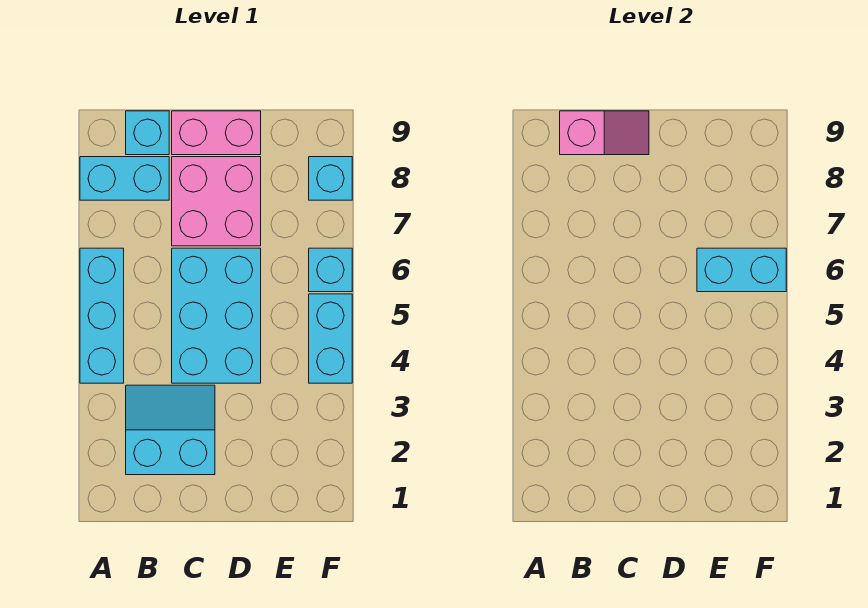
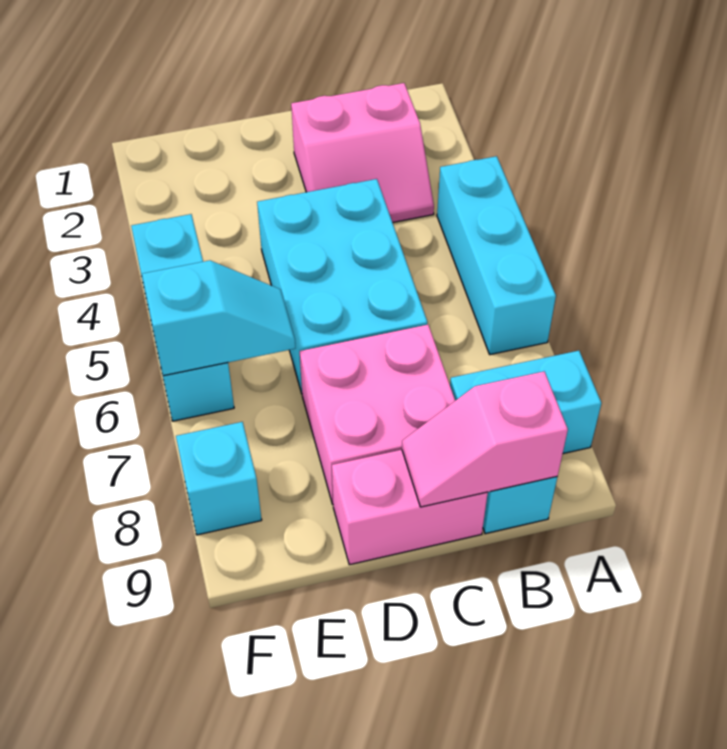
cyan slope B2:C3 level 1 top 2 -> pink slope B2:C3 level 1 top 2
cyan brick E6:F6 level 2 -> cyan slope E6:F6 level 2 top F

